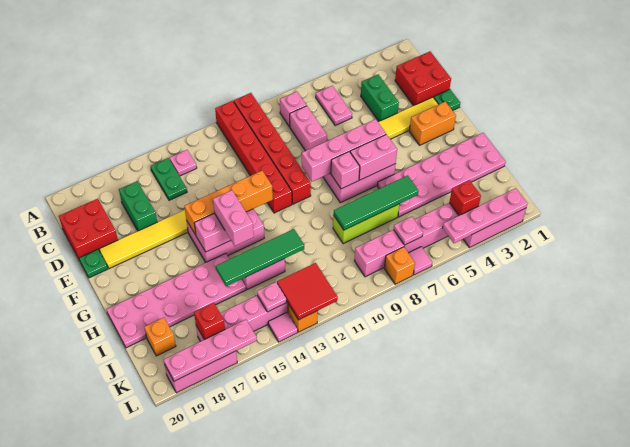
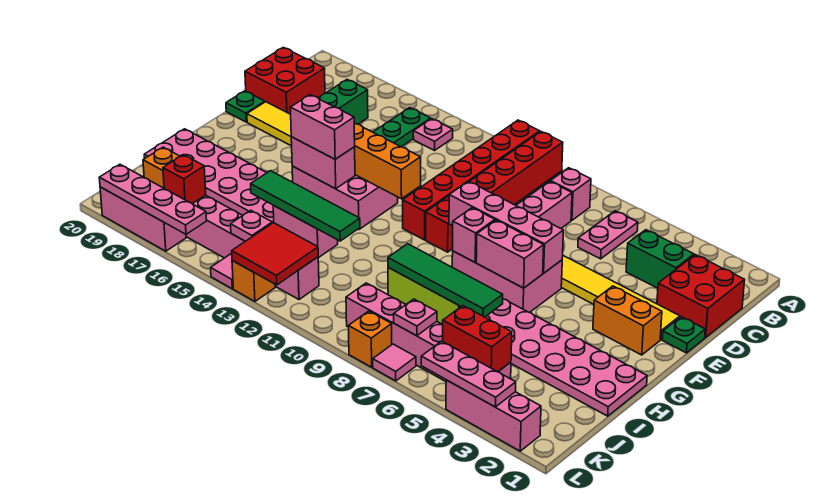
green brick C4:D4 level 1 -> green brick C3:C4 level 1
pink brick G14:H14 level 3 -> pink brick G14:G15 level 3
red brick K4 level 2 -> red brick K4:K5 level 2
pink plate L2:L5 level 2 -> pink plate L3:L5 level 2

